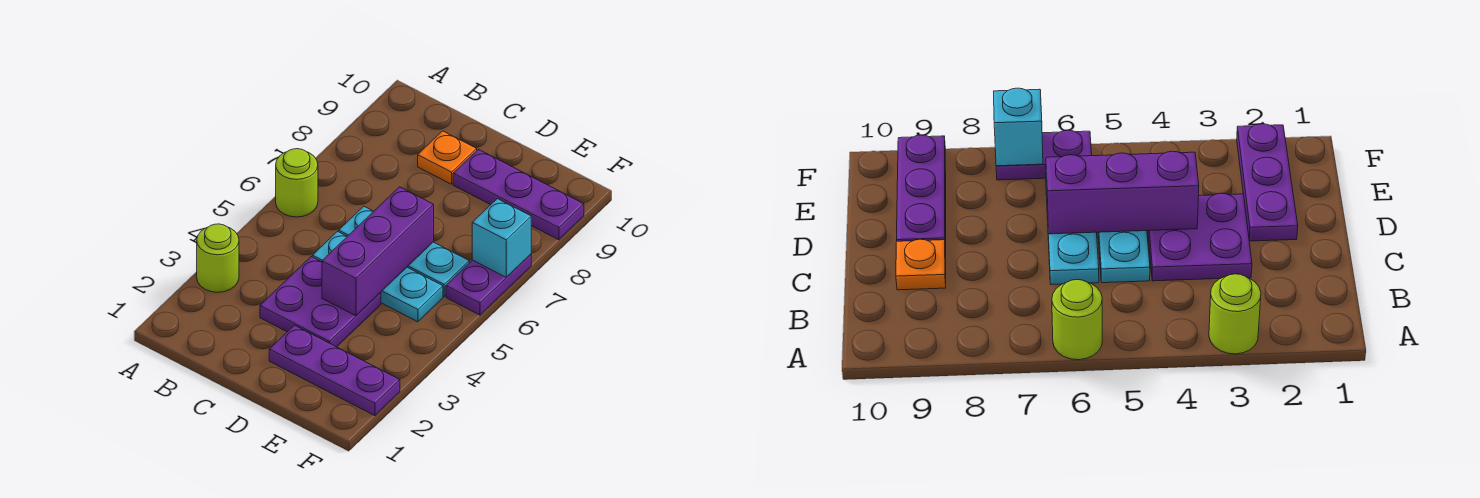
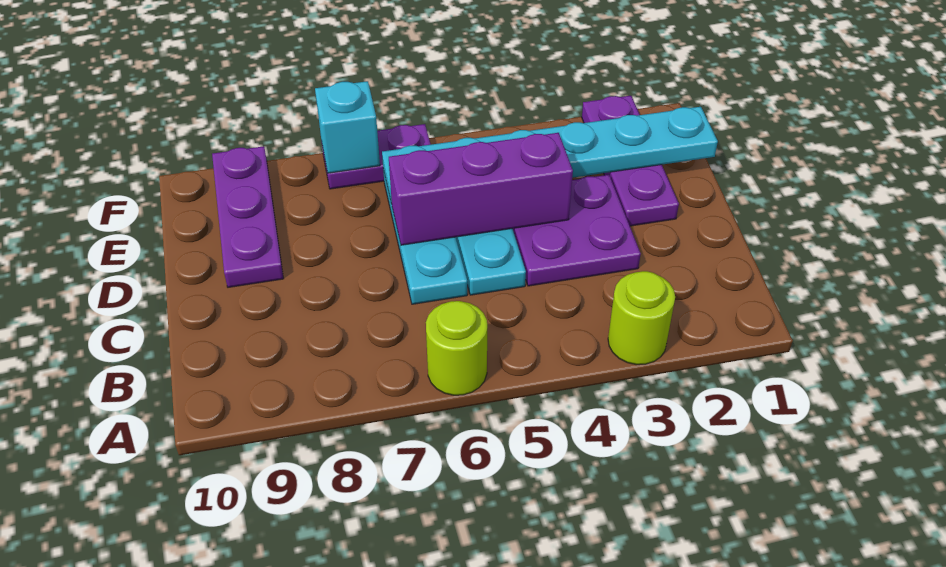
orange plate C9 level 1 -> none
none -> cyan plate E1:E6 level 2

